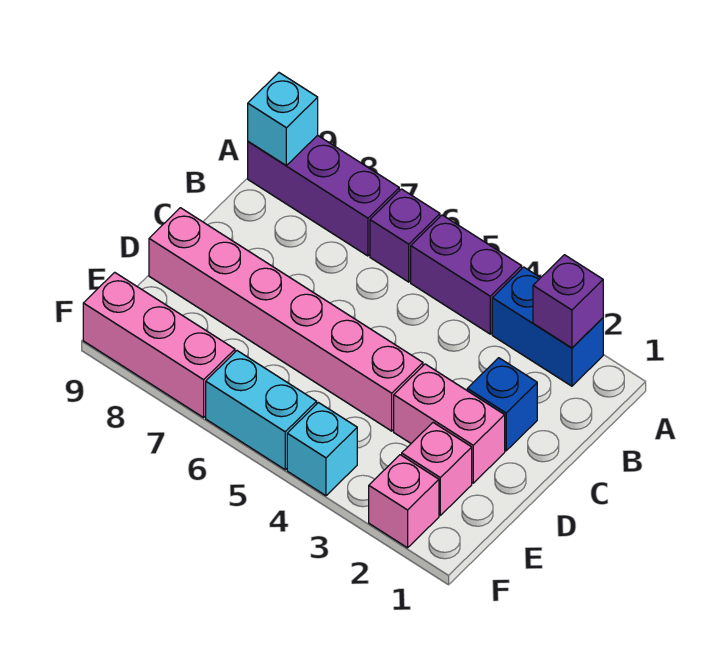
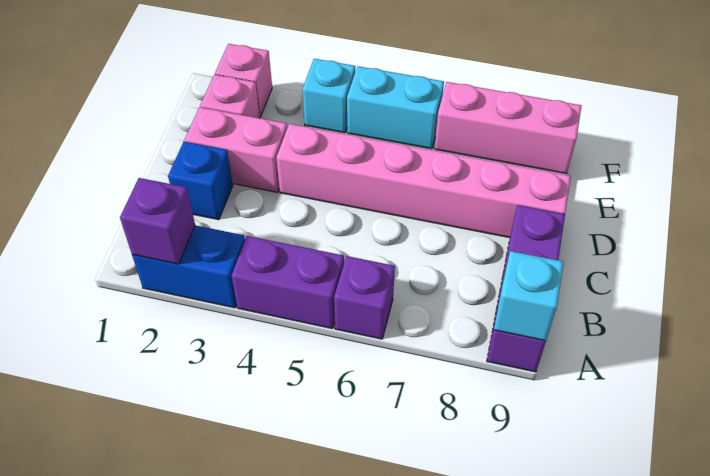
purple brick A7:A9 level 1 -> purple brick A9:C9 level 1

